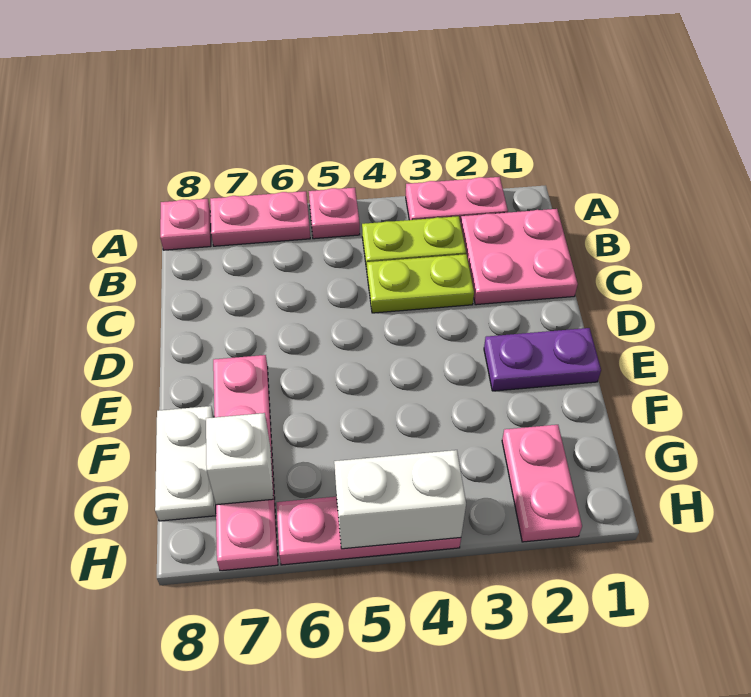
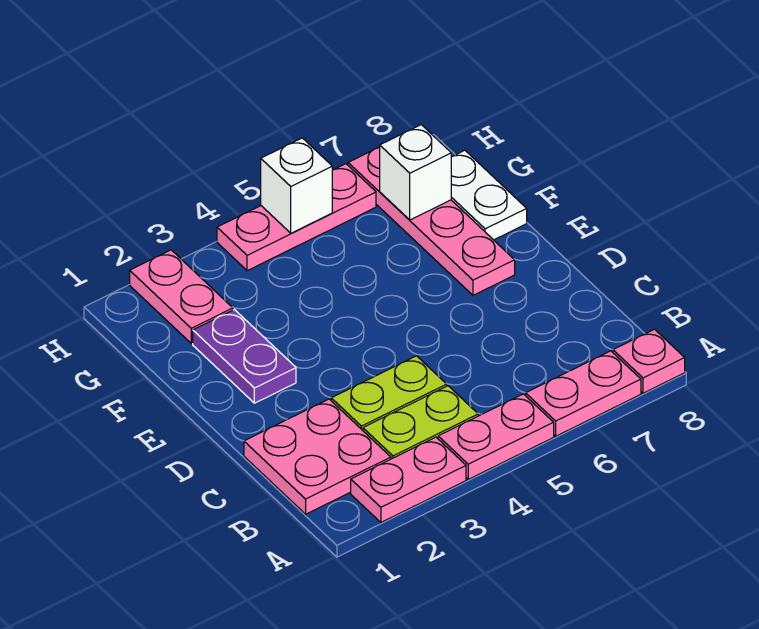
pink plate A5 level 1 -> pink plate A4:A5 level 1
purple plate E1:E2 level 1 -> purple plate E2:F2 level 1
white brick H4:H5 level 2 -> white brick H5 level 2

